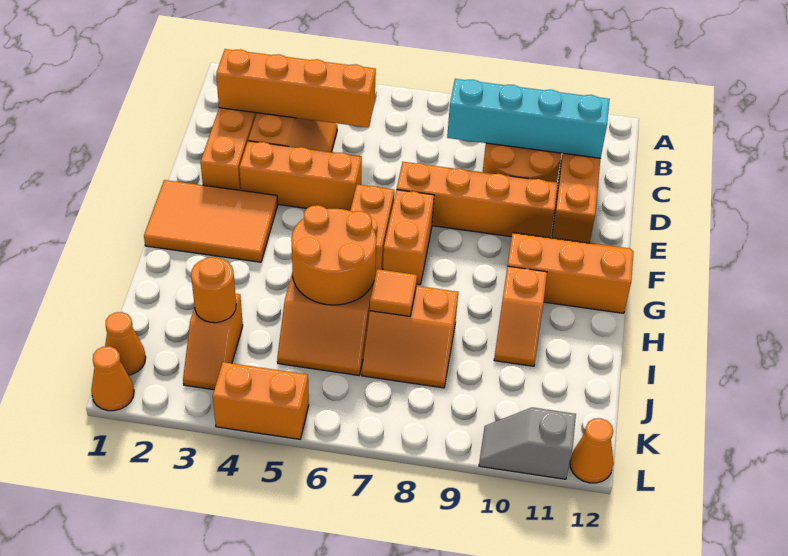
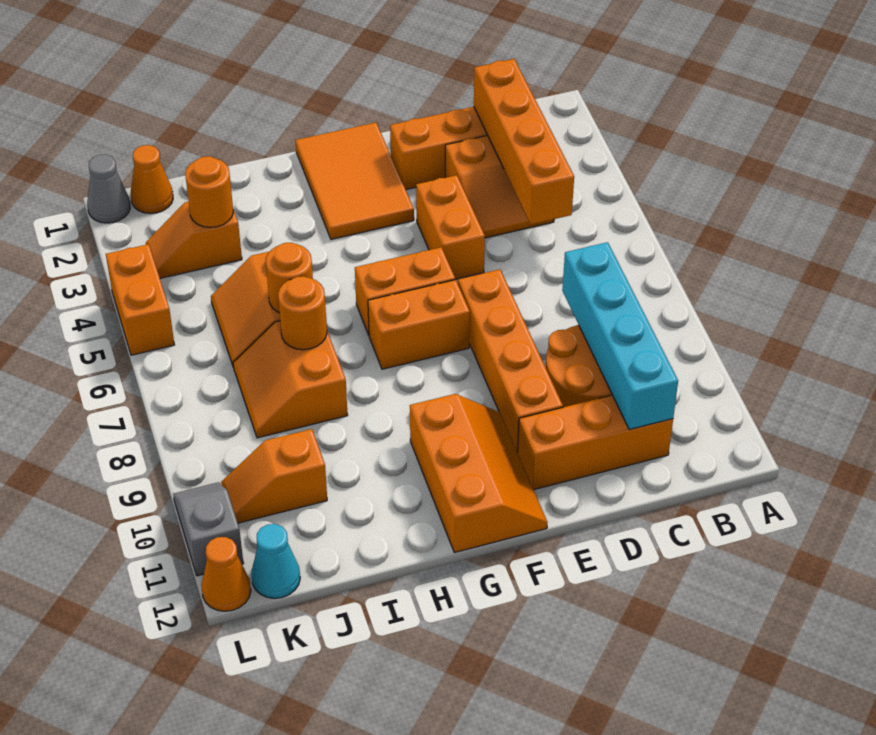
orange brick E3:E5 level 1 -> orange brick E4:E5 level 1
orange round brick H5:I6 level 2 -> orange round brick I6 level 2
orange slope H10:I10 level 1 top H -> orange slope J10:K10 level 1 top J
orange tile I7 level 2 -> orange round brick I7 level 2
none -> cyan cone K12 level 1
orange cone L1 level 1 -> grey cone L1 level 1

